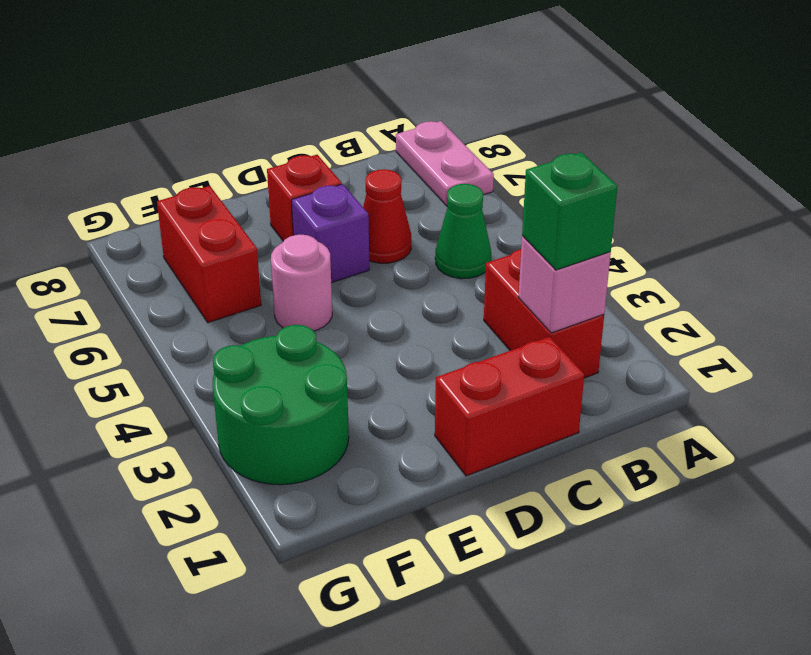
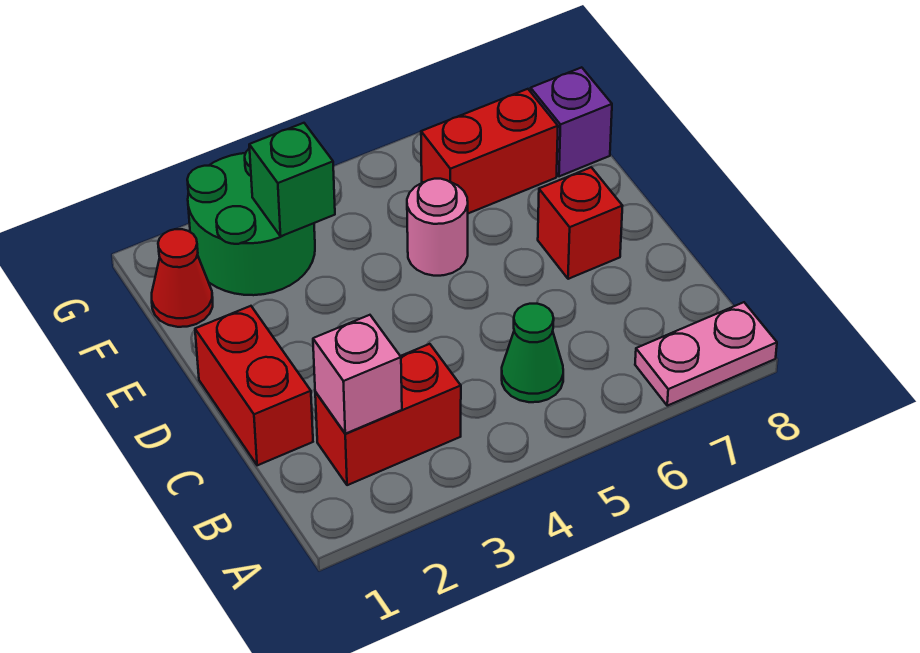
green brick B2 level 3 -> green brick F3 level 2
red cone C6 level 1 -> red cone F1 level 1
purple brick D6 level 1 -> purple brick F8 level 1

